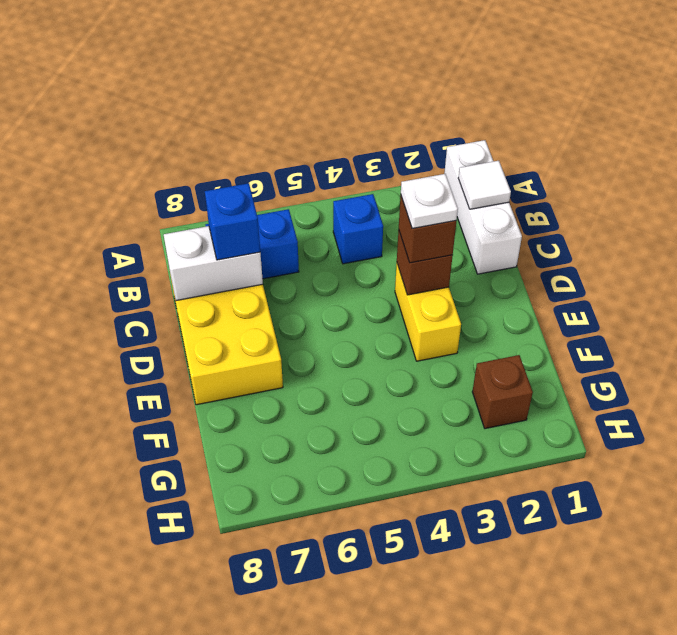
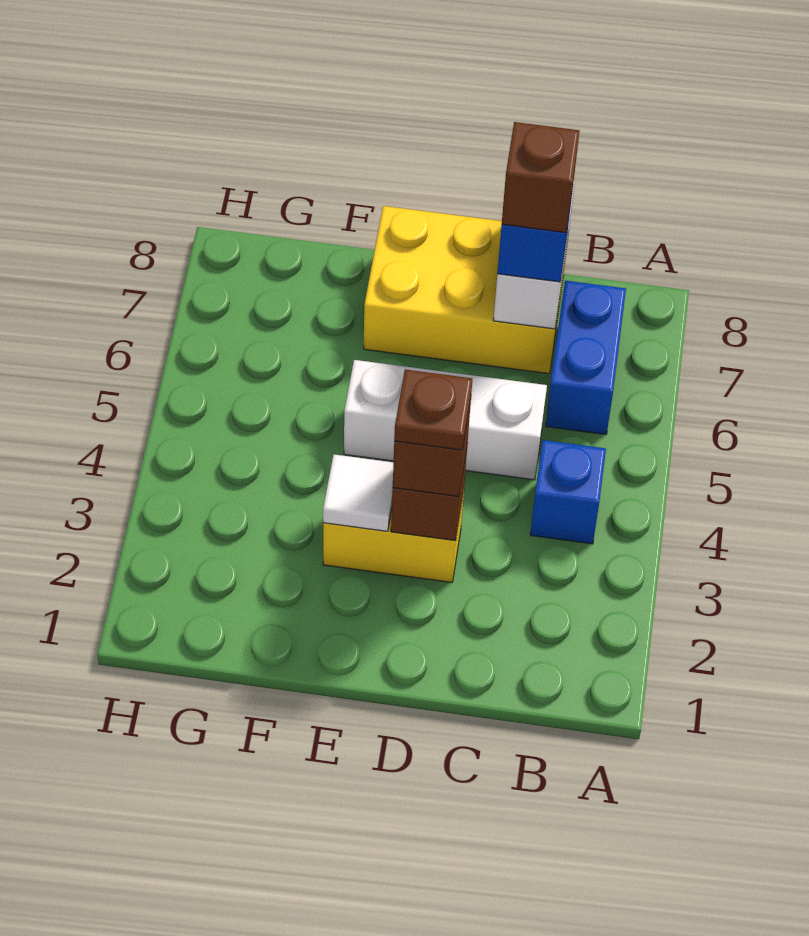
white brick A1:C1 level 1 -> white brick C5:E5 level 1
white tile B1 level 2 -> white tile E3 level 2
white plate D3 level 4 -> brown plate D3 level 4
brown brick G2 level 1 -> brown brick C7 level 4

